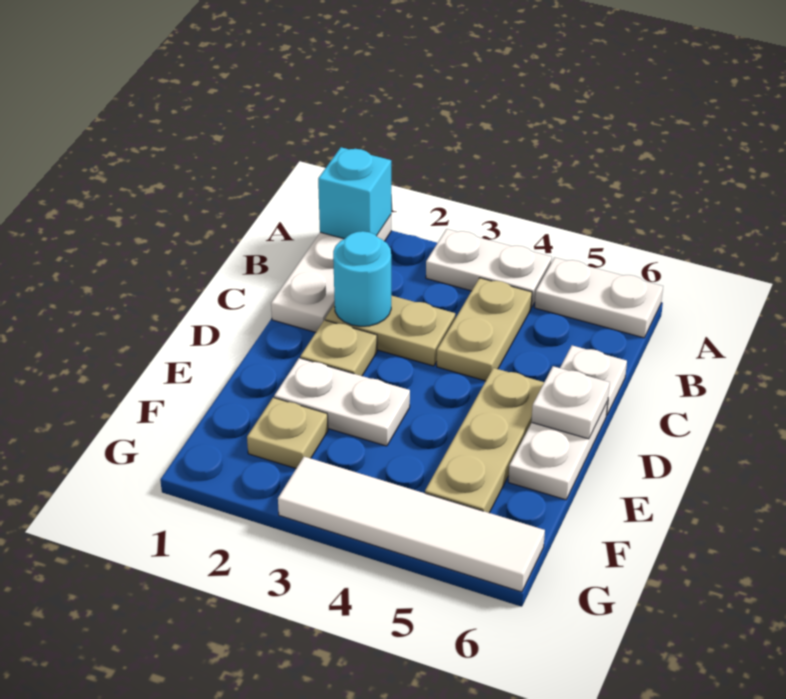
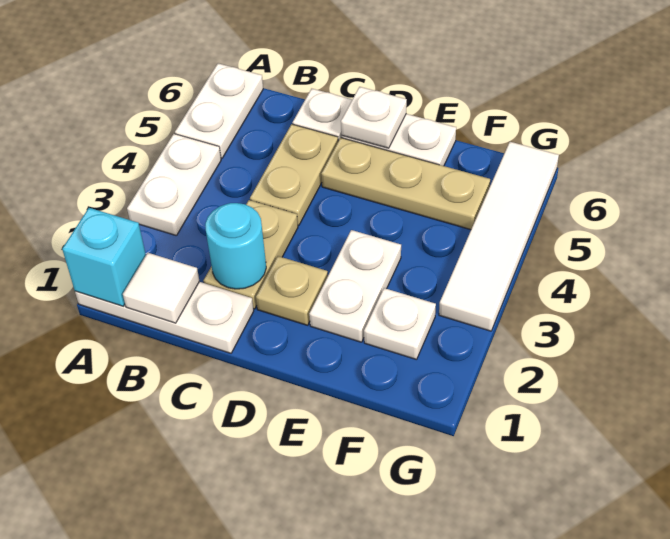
none -> white tile B1 level 2
tan plate B4:C4 level 1 -> tan plate C4:C5 level 1
tan plate F2 level 1 -> white plate F2 level 1

